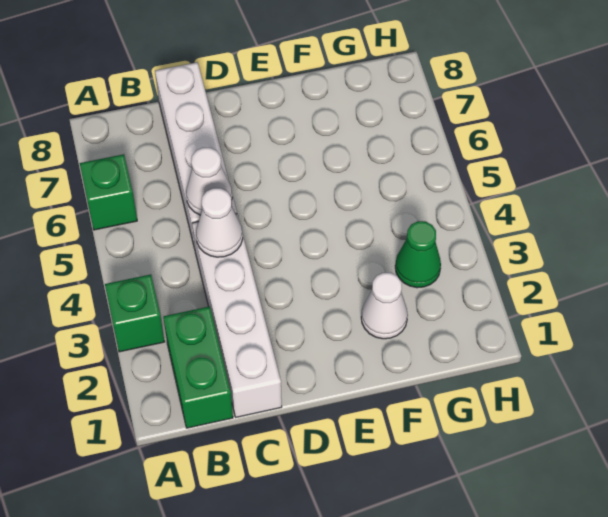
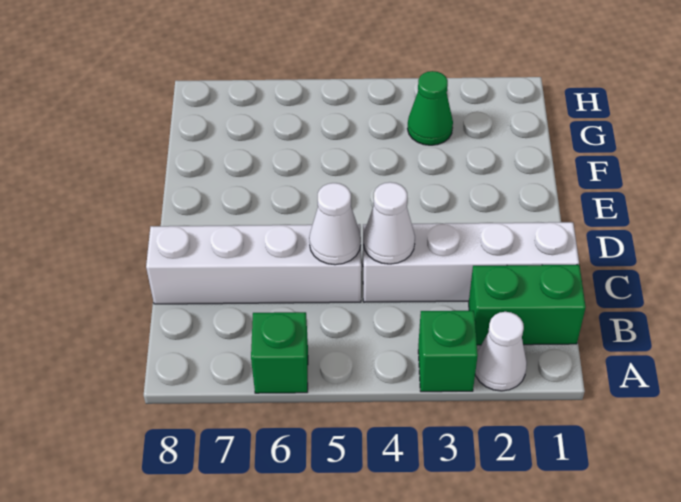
white cone F2 level 1 -> white cone A2 level 1

